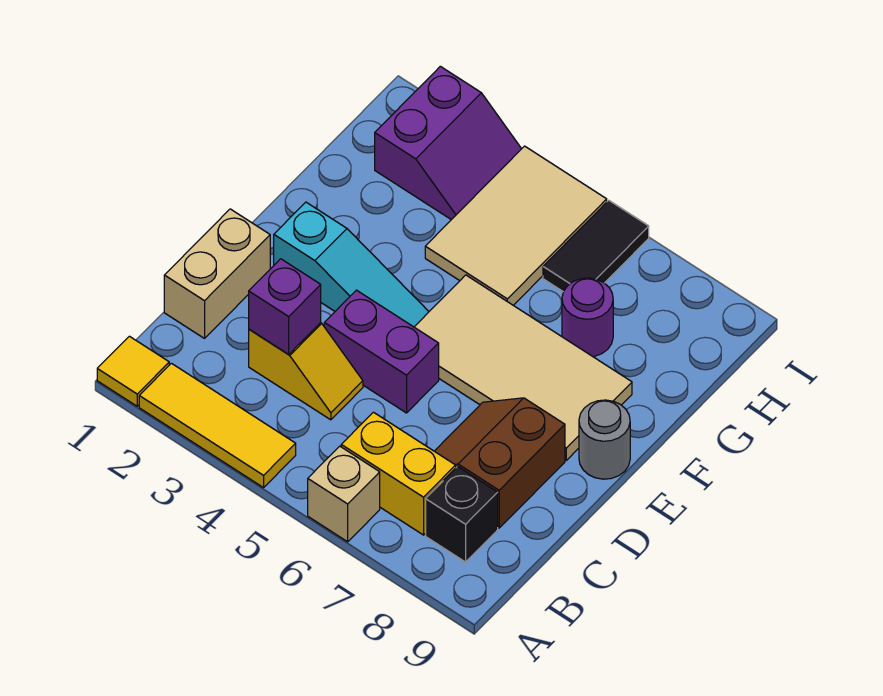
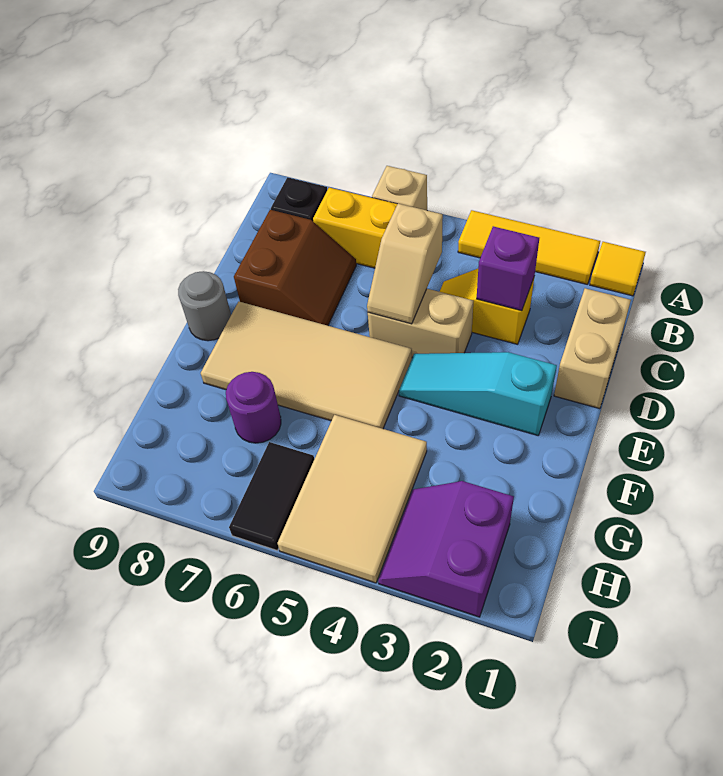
none -> tan slope C5:D5 level 2 top C
purple brick D4:D5 level 1 -> tan brick D4:D5 level 1

